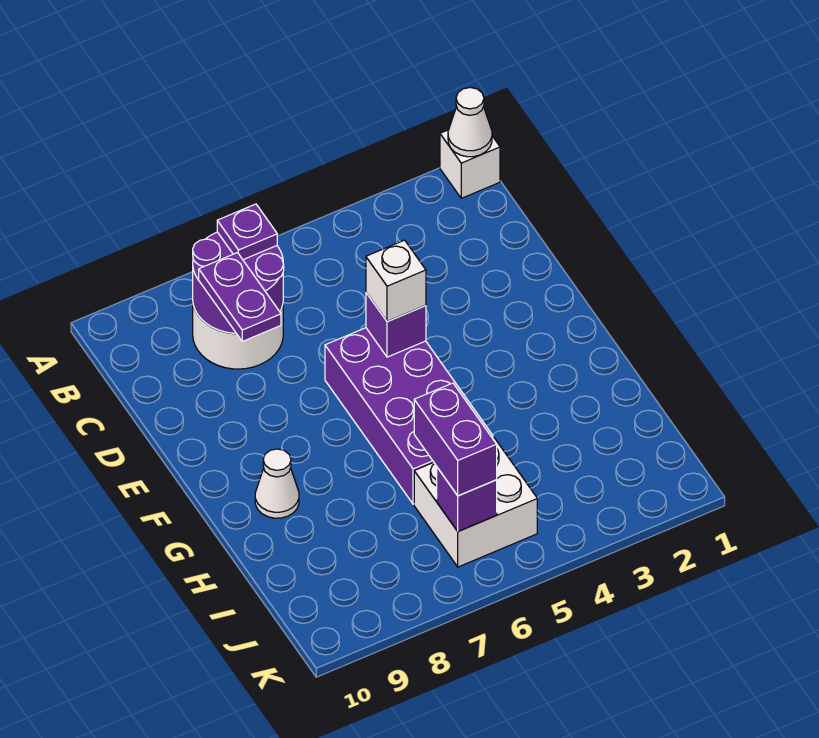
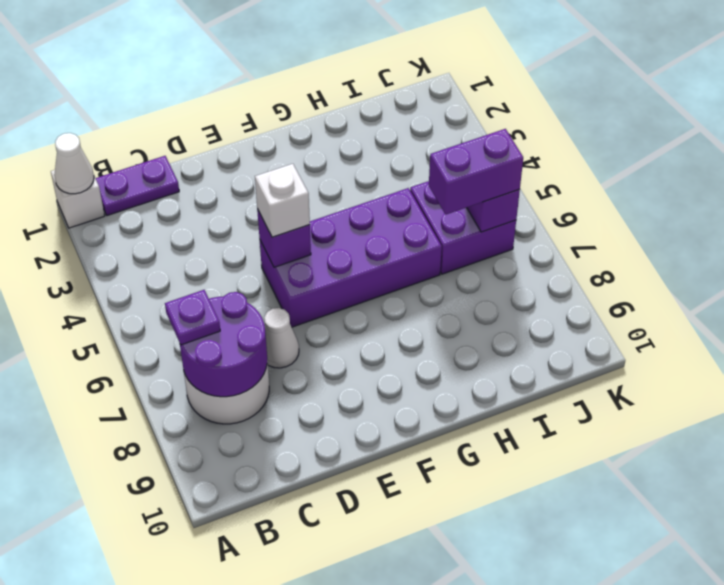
purple plate C8:D8 level 3 -> purple plate B1:C1 level 1
white cone G9 level 1 -> white cone D7 level 1
white brick I5:J6 level 1 -> purple brick I5:J6 level 1

